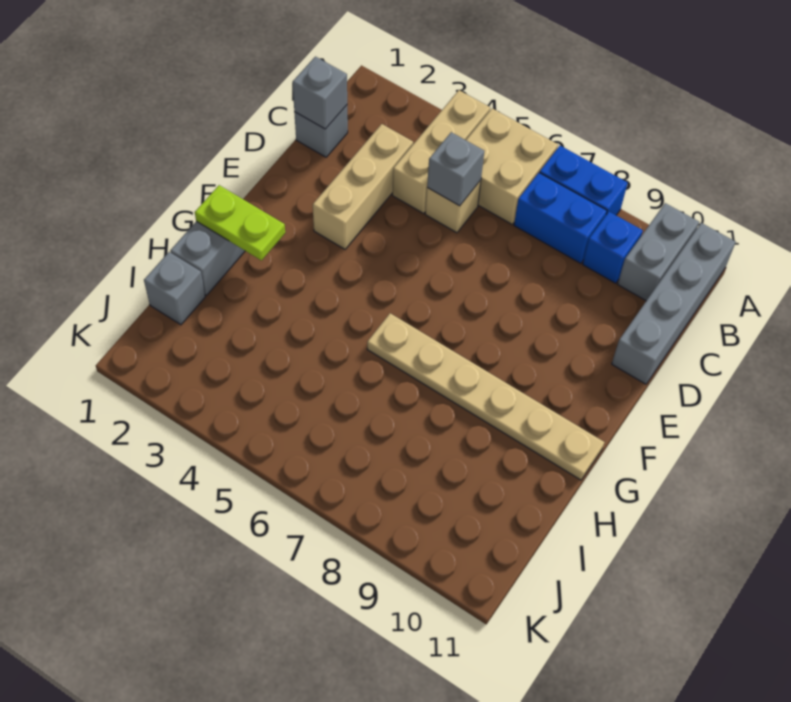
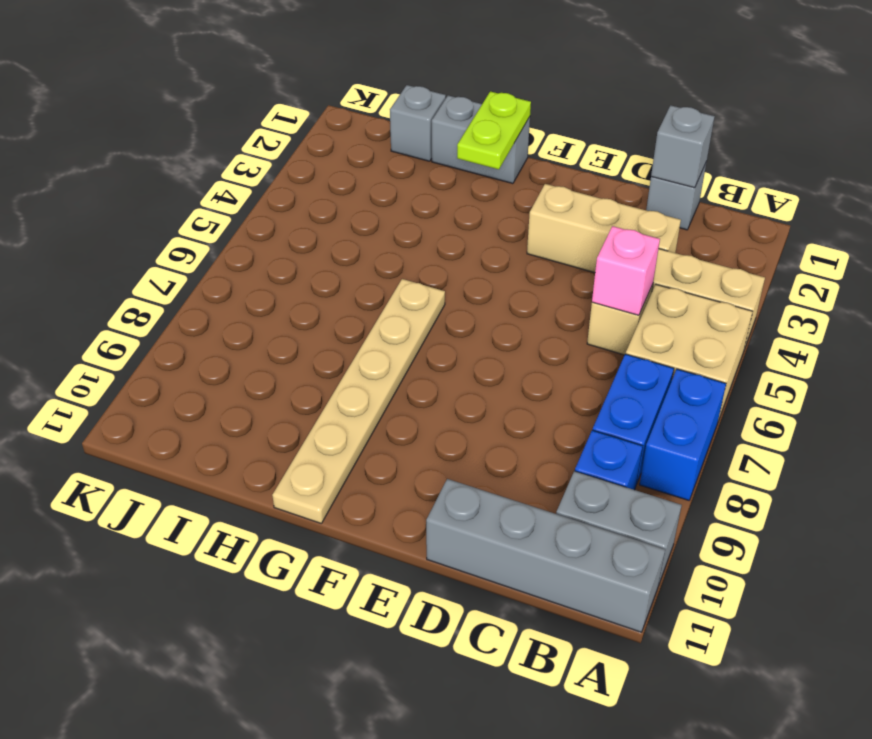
grey brick C5 level 2 -> pink brick C5 level 2

